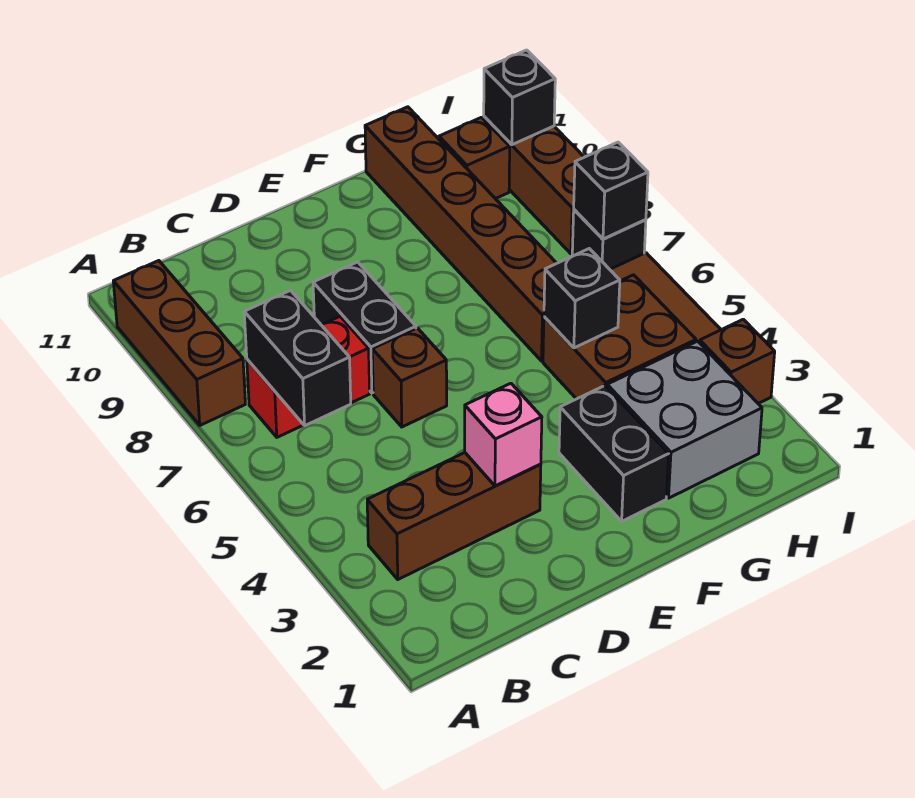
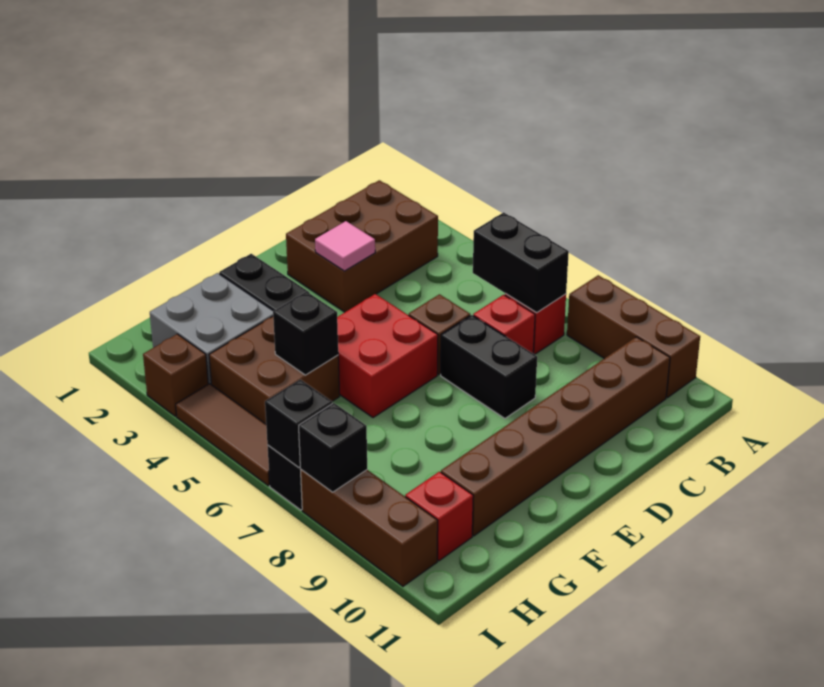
brown brick B3:D3 level 1 -> brown brick B2:D3 level 1
pink brick D3 level 2 -> pink tile D3 level 2
none -> red brick E5:F6 level 1
brown brick G6:G11 level 1 -> brown brick B10:G10 level 1
brown brick H10 level 1 -> red brick H10 level 1
black brick I10 level 2 -> black brick I8 level 2

